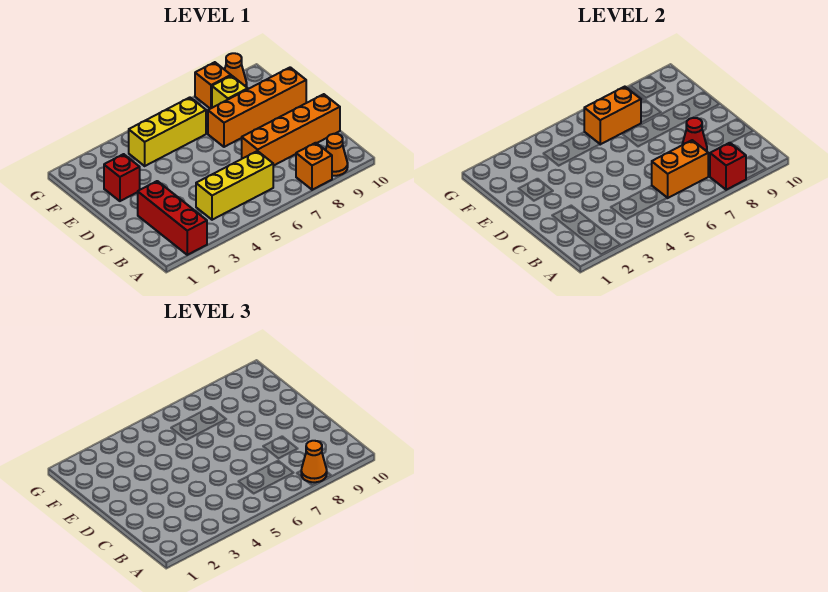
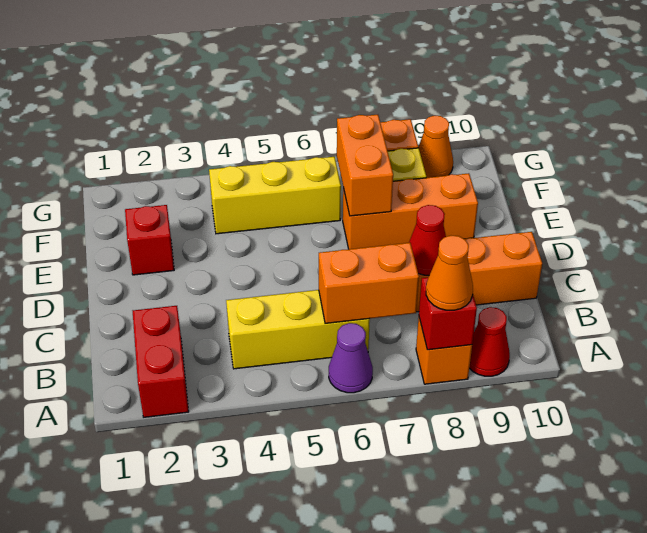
red brick A2:C2 level 1 -> red brick A2:B2 level 1
none -> purple cone A6 level 1
orange cone A9 level 1 -> red cone A9 level 1
orange brick E7:E10 level 1 -> orange brick E7:E9 level 1
orange brick F6:F7 level 2 -> orange brick E7:F7 level 2

